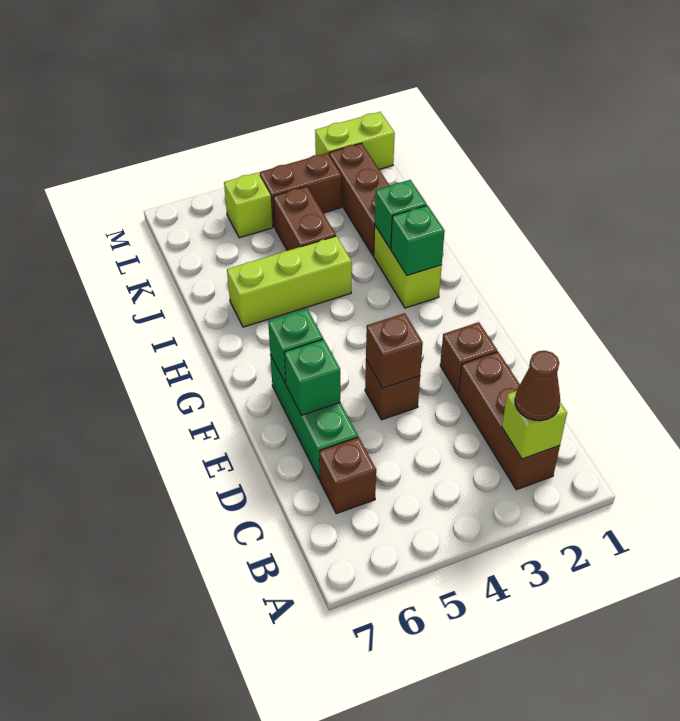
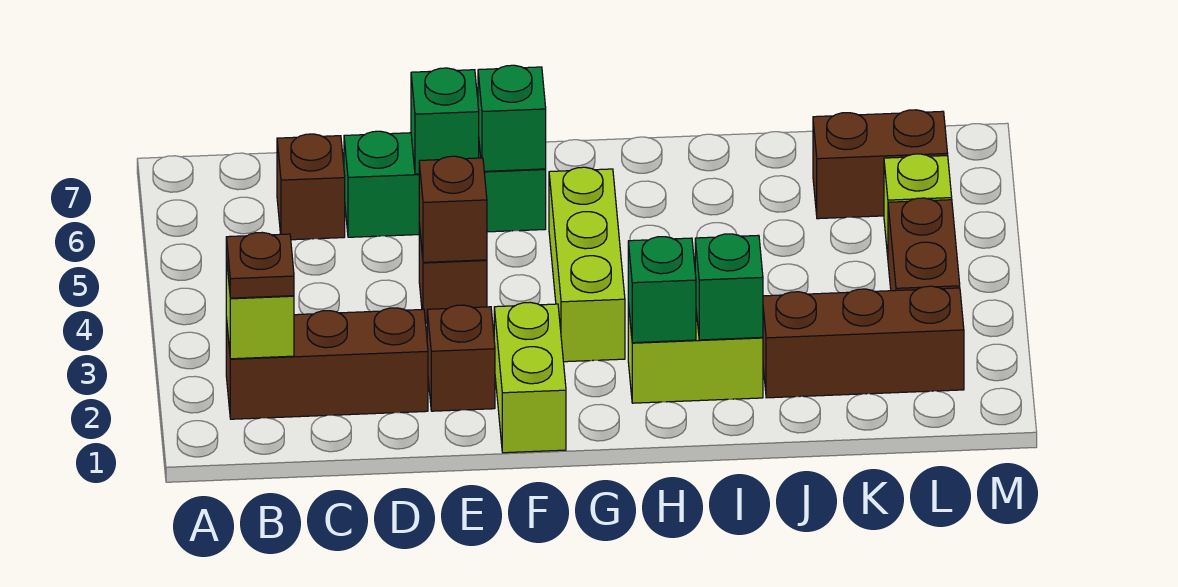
brown cone B2 level 3 -> brown plate B2 level 3
lime brick I4:I6 level 1 -> lime brick G3:G5 level 1
brown brick J4:K4 level 1 -> brown brick K6:L6 level 1
lime brick M1:M2 level 1 -> lime brick F1:F2 level 1

